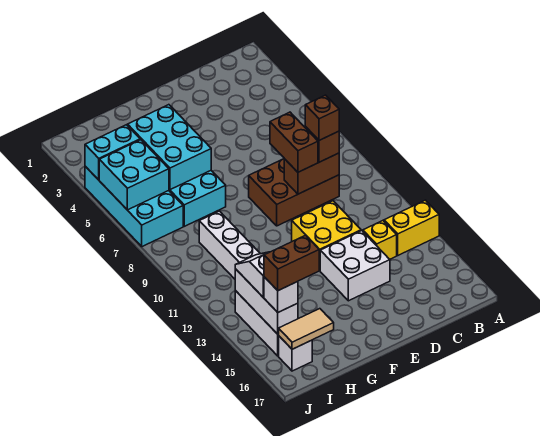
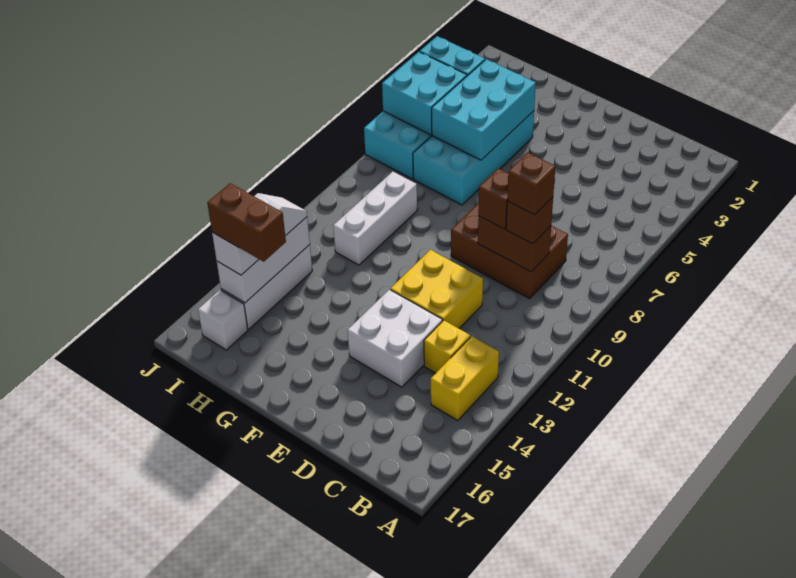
yellow brick A13:B13 level 1 -> yellow brick B13:B14 level 1
brown brick D8:D9 level 3 -> brown brick D9 level 3
tan tile H16:I16 level 2 -> none

